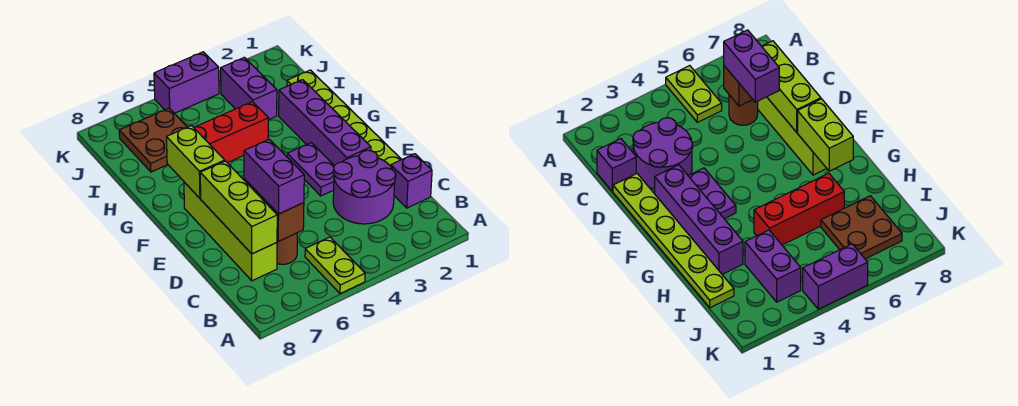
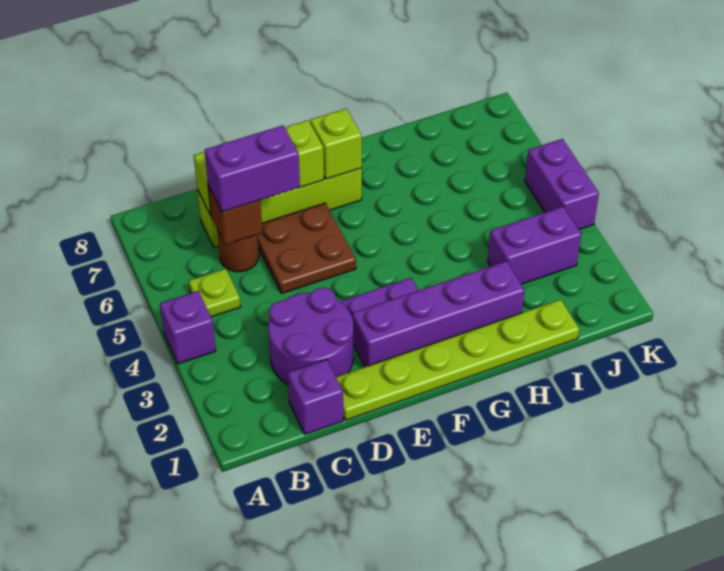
none -> purple brick A4 level 1
lime plate A5:B5 level 1 -> lime plate B5 level 1
lime brick F7:G7 level 2 -> lime brick F7 level 2
red brick H4:H6 level 1 -> none
brown plate I6:J7 level 1 -> brown plate D5:E6 level 1

